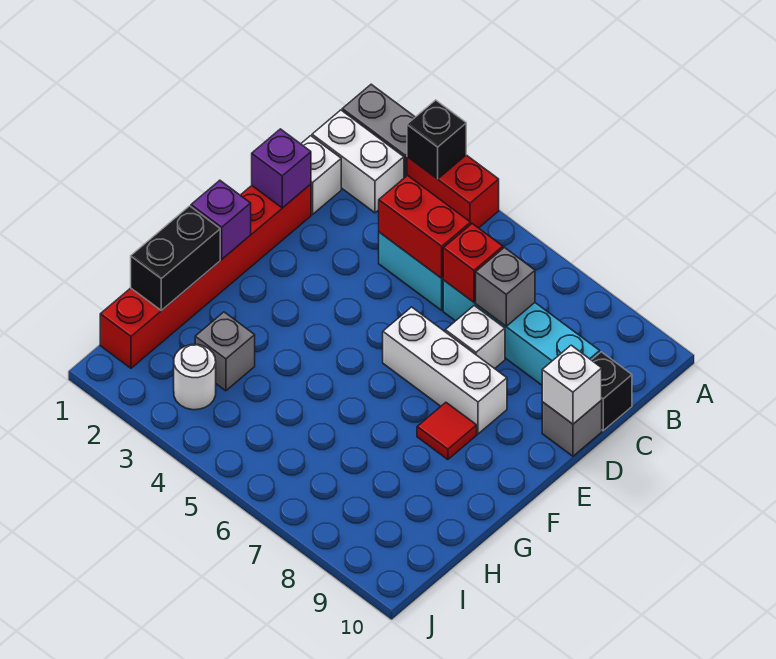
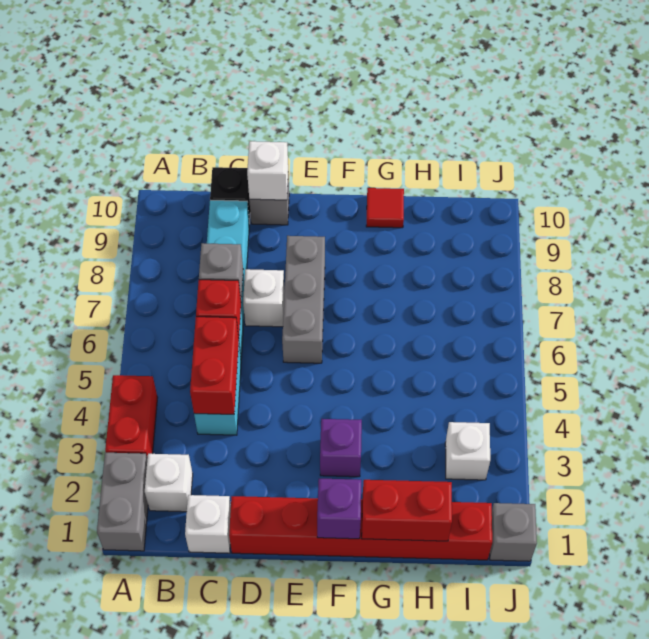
black brick A3 level 2 -> none
white brick B1:B2 level 1 -> white brick B2 level 1
purple brick D1 level 2 -> purple brick F3 level 1
white brick E6:E8 level 1 -> grey brick E6:E8 level 1
red tile F8 level 1 -> red tile G10 level 1
black brick G1:H1 level 2 -> red brick G1:H1 level 2
grey brick H3 level 1 -> grey brick J1 level 1
white round brick I3 level 1 -> white brick I3 level 1

